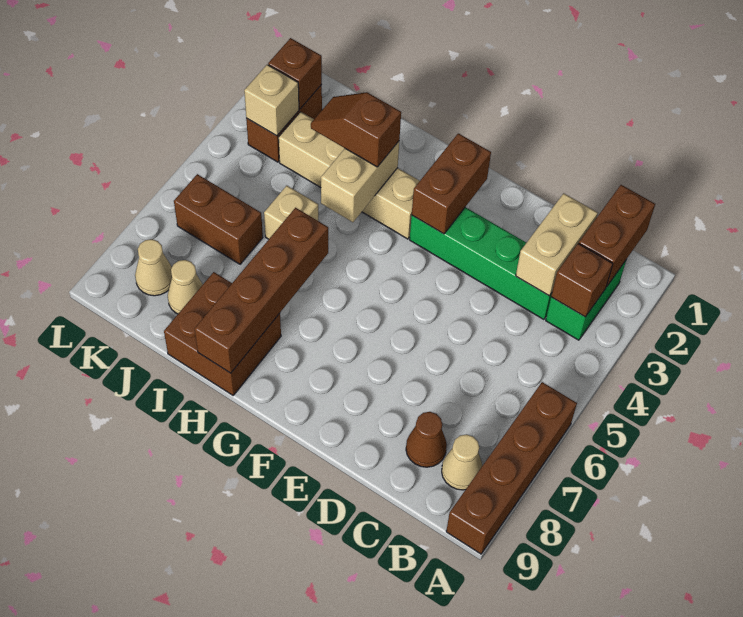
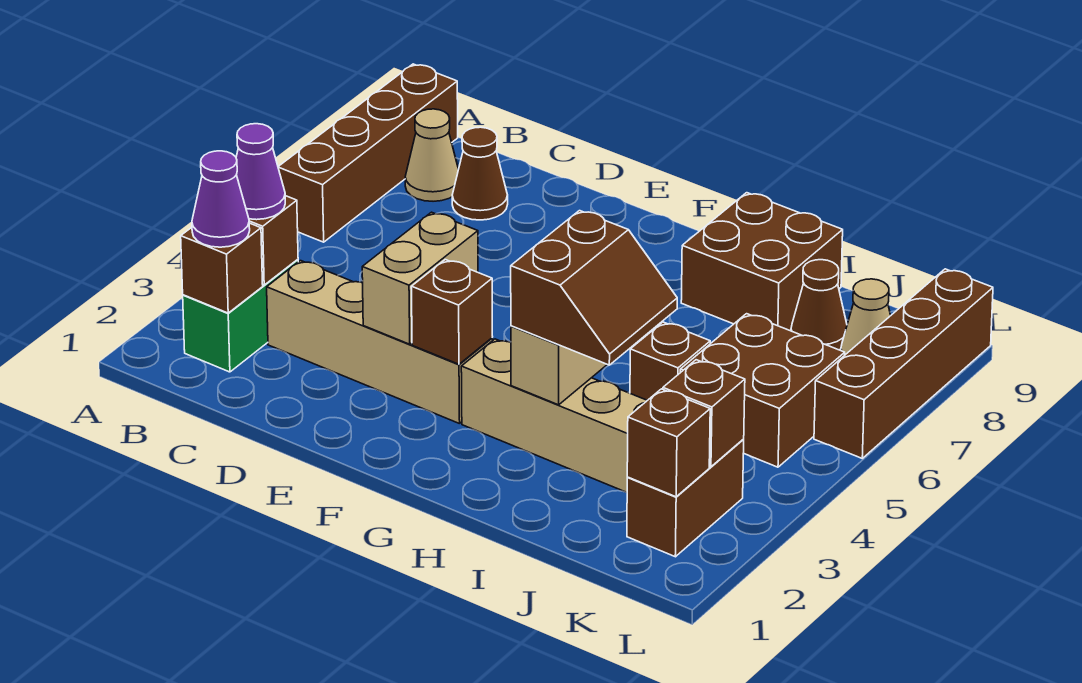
brown brick B1:B2 level 2 -> brown brick B2 level 2
none -> purple cone B2 level 3
none -> purple cone B3 level 3
tan brick C2:C3 level 2 -> tan brick E3:E4 level 2
green brick C3:F3 level 1 -> tan brick C3:F3 level 1
brown brick F2:F3 level 2 -> brown brick F3 level 2
brown slope H3:I3 level 3 top H -> brown slope H3:I4 level 3 top H
brown brick H6:H9 level 2 -> brown brick L6:L9 level 1
tan brick I5 level 1 -> brown brick I5 level 1
brown brick J6:K6 level 1 -> brown brick J5:K6 level 1
tan cone J8 level 1 -> brown cone J8 level 1
tan brick K3 level 2 -> brown brick K3 level 2

